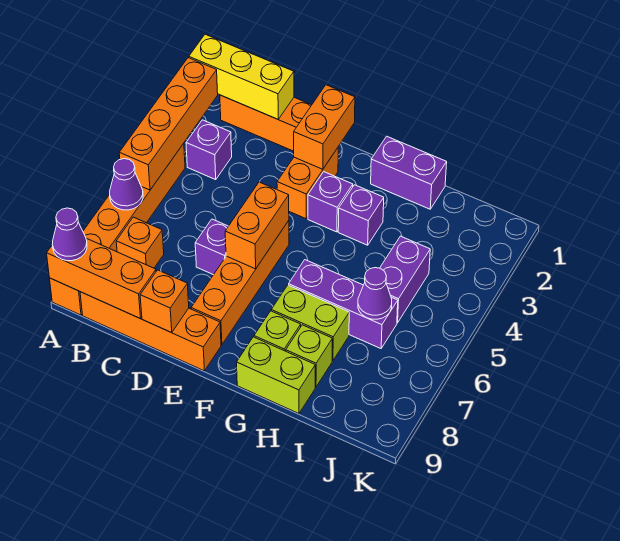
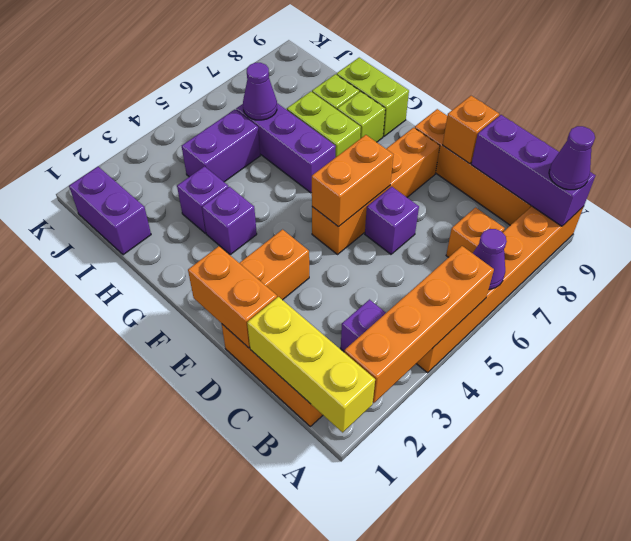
orange brick A9:C9 level 2 -> purple brick A9:C9 level 2
orange brick E1:E2 level 2 -> orange brick D1:E1 level 2
purple brick F3 level 1 -> purple brick H3 level 1
purple brick G1:H1 level 1 -> purple brick I1:J1 level 1

